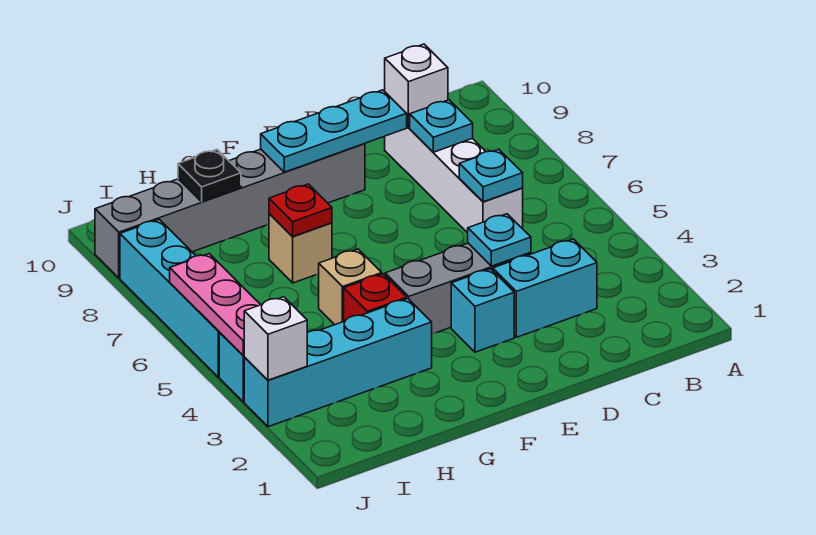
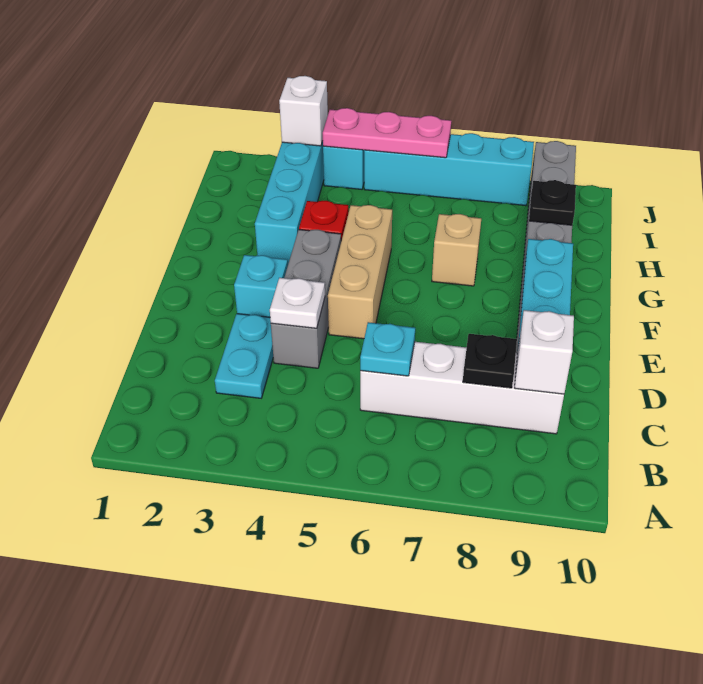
cyan brick C3:D3 level 1 -> cyan plate C3:D3 level 1
cyan plate C8 level 2 -> black plate C8 level 2
cyan plate D4 level 2 -> white plate D4 level 2
tan brick G5 level 1 -> tan brick E5:G5 level 1
red plate G7 level 2 -> none

